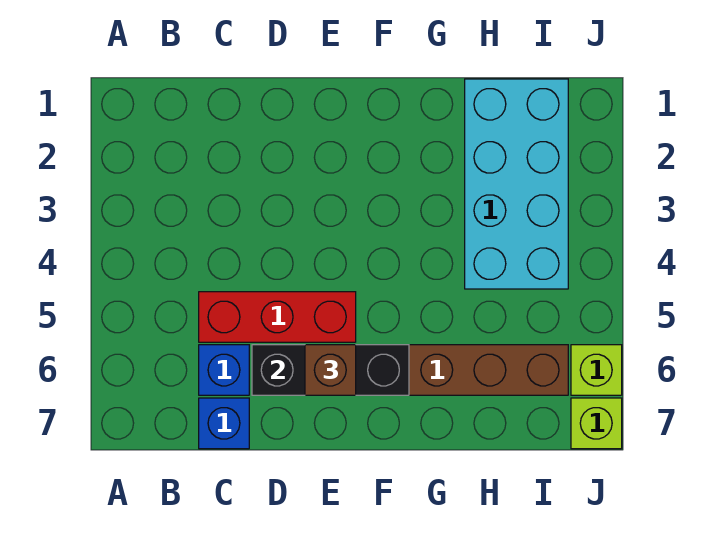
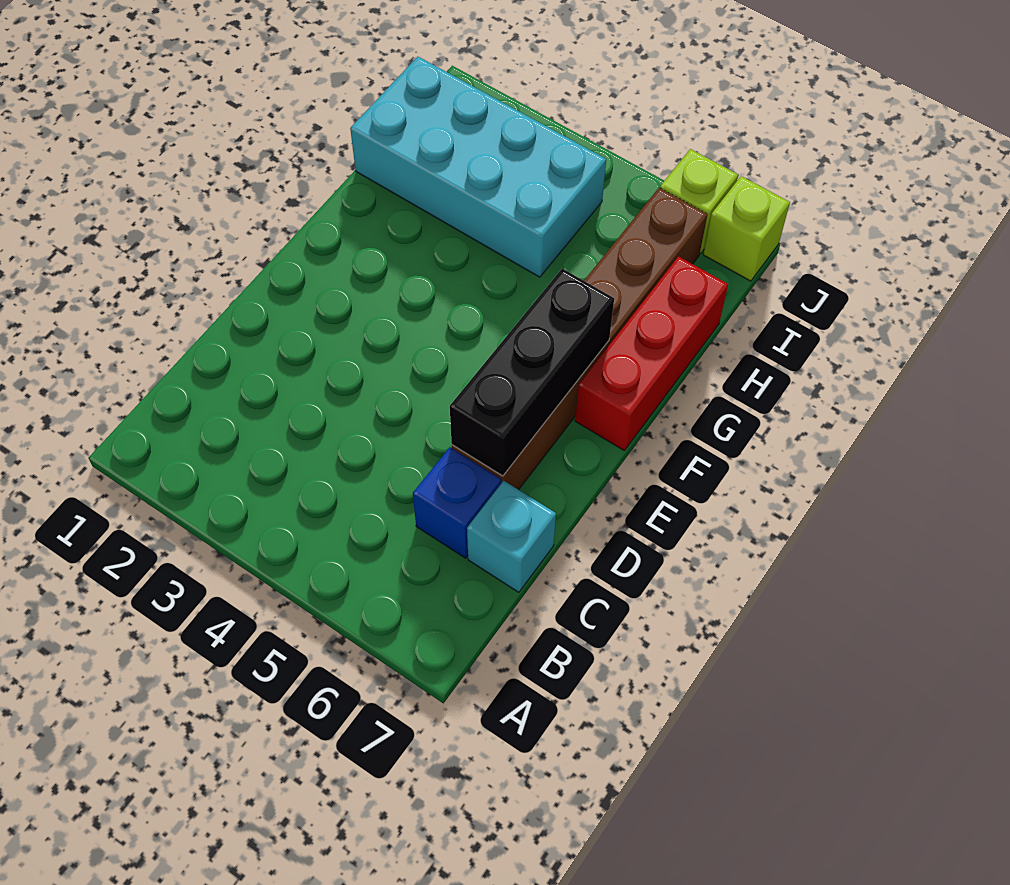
red brick C5:E5 level 1 -> red brick F7:H7 level 1
blue brick C7 level 1 -> cyan brick C7 level 1
brown brick E6 level 3 -> none

